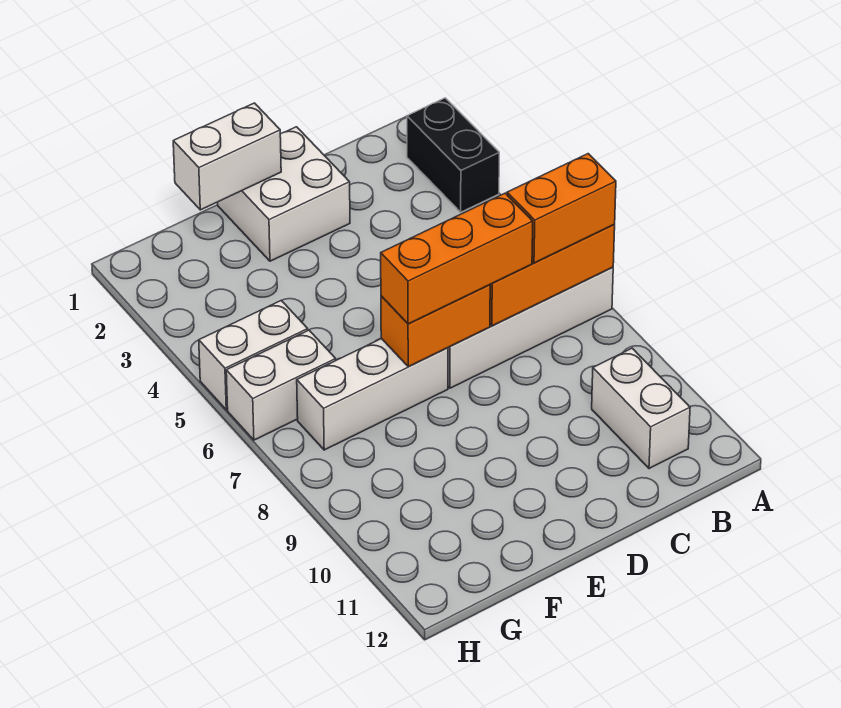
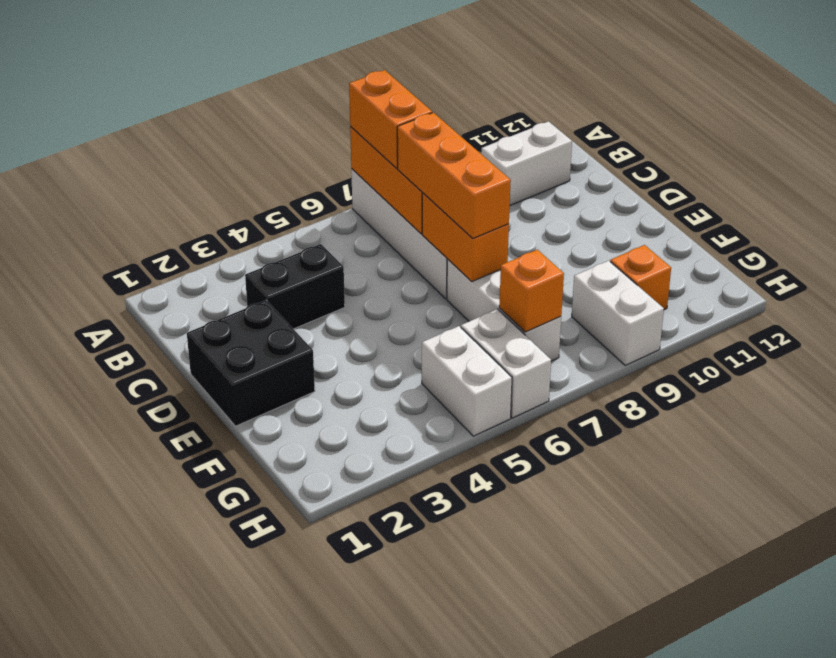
black brick A2:A3 level 1 -> black brick C3:C4 level 1
white brick D1:E2 level 1 -> black brick D1:E2 level 1
white brick E1:F1 level 2 -> white brick G9:H9 level 1
none -> orange brick G7 level 2
none -> orange brick G10 level 1

